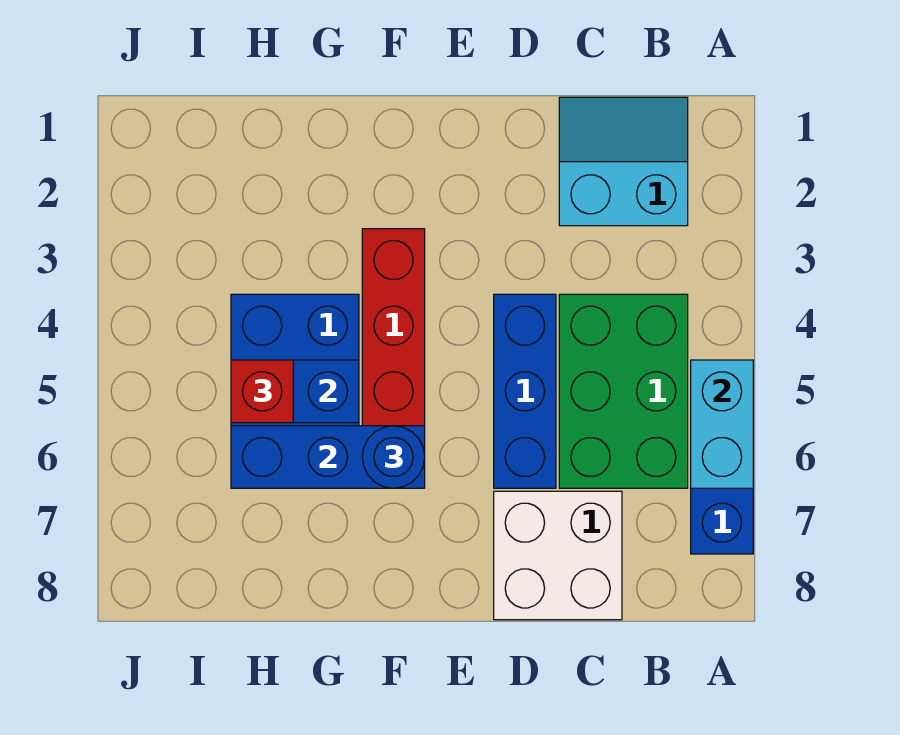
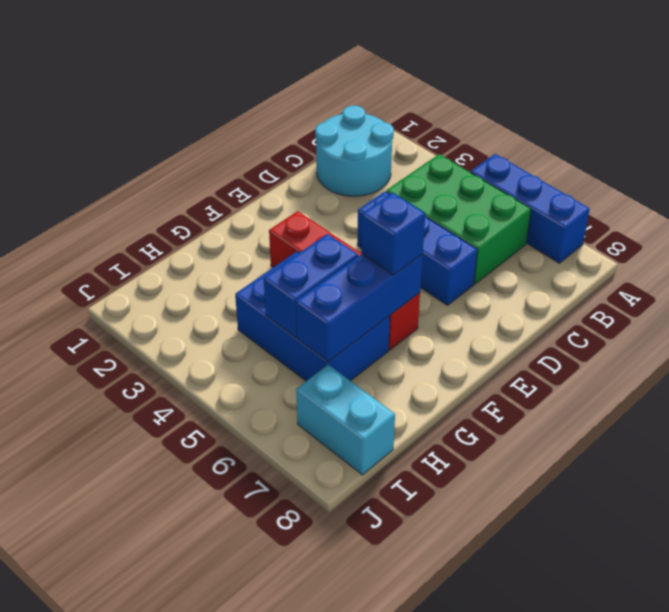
cyan brick A5:A6 level 2 -> cyan brick I7:I8 level 1
cyan slope B1:C2 level 1 top 2 -> cyan round brick B1:C2 level 1
white brick C7:D8 level 1 -> none
blue round brick F6 level 3 -> blue brick F6 level 3
red brick H5 level 3 -> none

